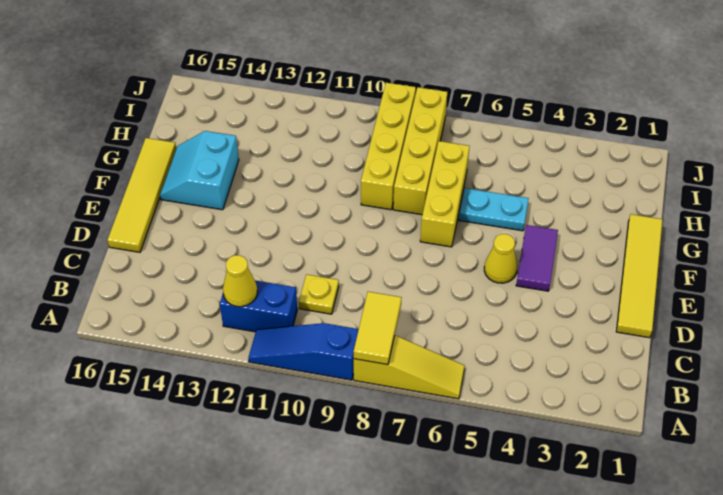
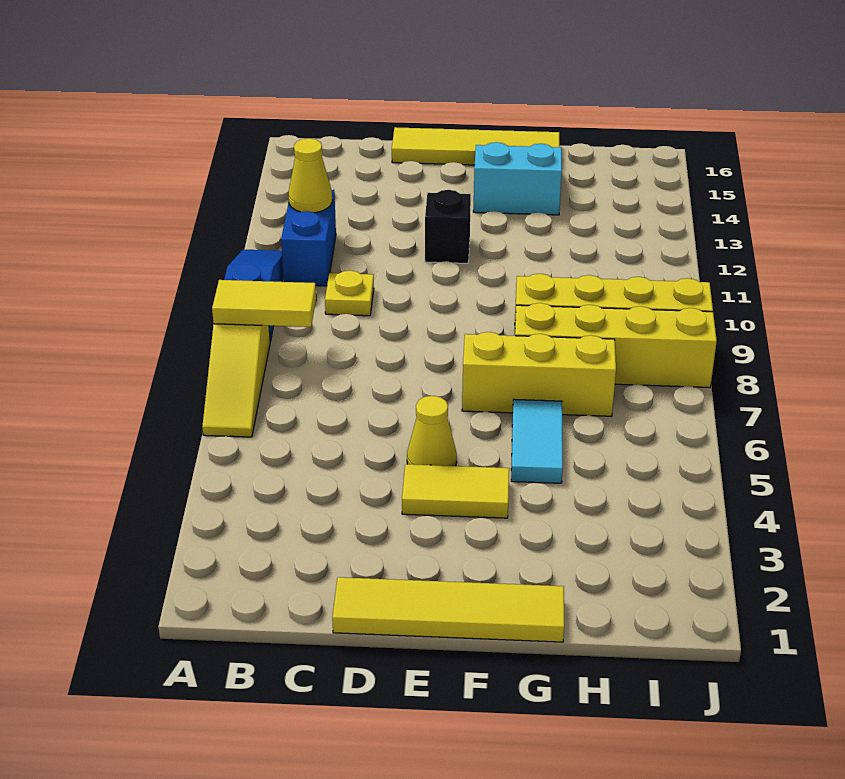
purple tile E4:F4 level 1 -> yellow tile E4:F4 level 1
none -> black brick E12 level 1
cyan plate G5:G6 level 1 -> cyan tile G5:G6 level 1

